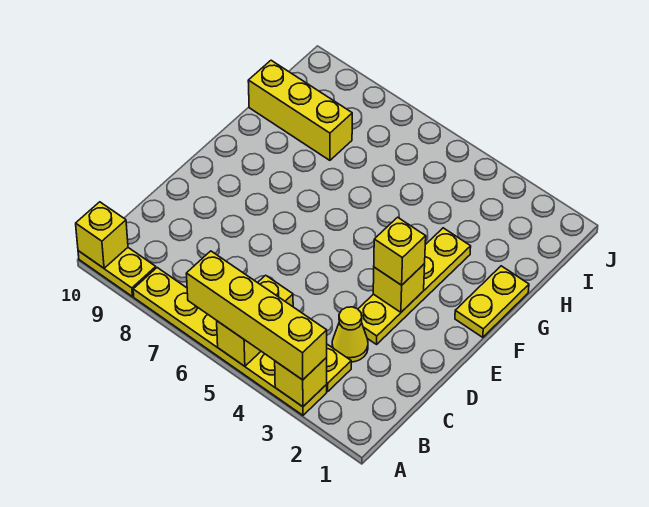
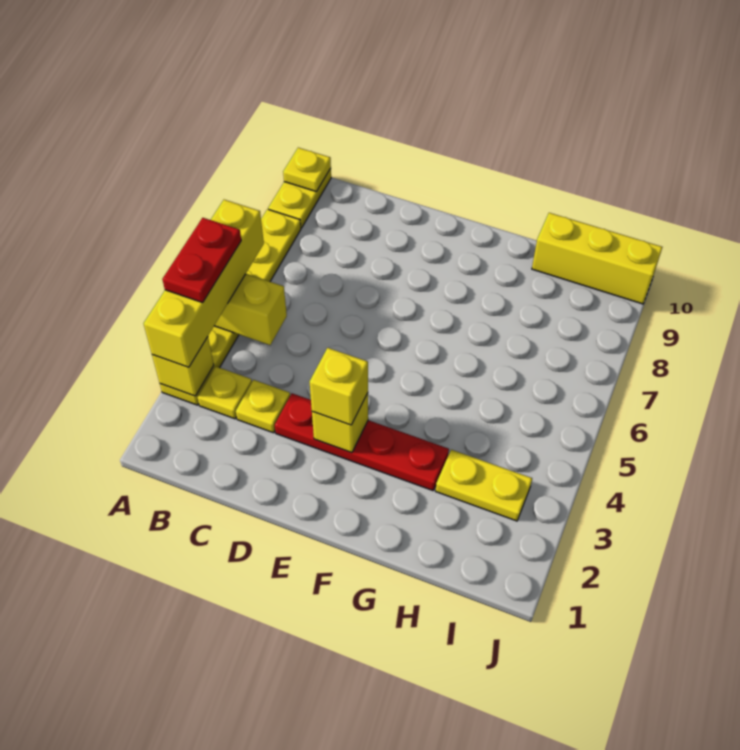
none -> red plate A4:A5 level 4
yellow brick A10 level 2 -> yellow plate A10 level 2
yellow cone C3 level 1 -> yellow plate C3 level 1
yellow plate D3:G3 level 1 -> red plate D3:G3 level 1
yellow plate F1:G1 level 1 -> yellow plate H3:I3 level 1
yellow brick H8:H10 level 1 -> yellow brick H10:J10 level 1

